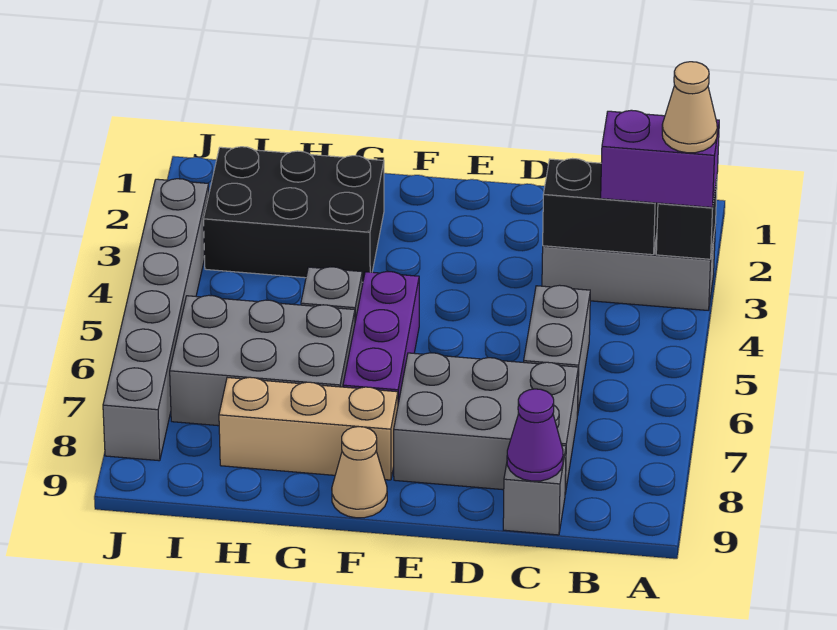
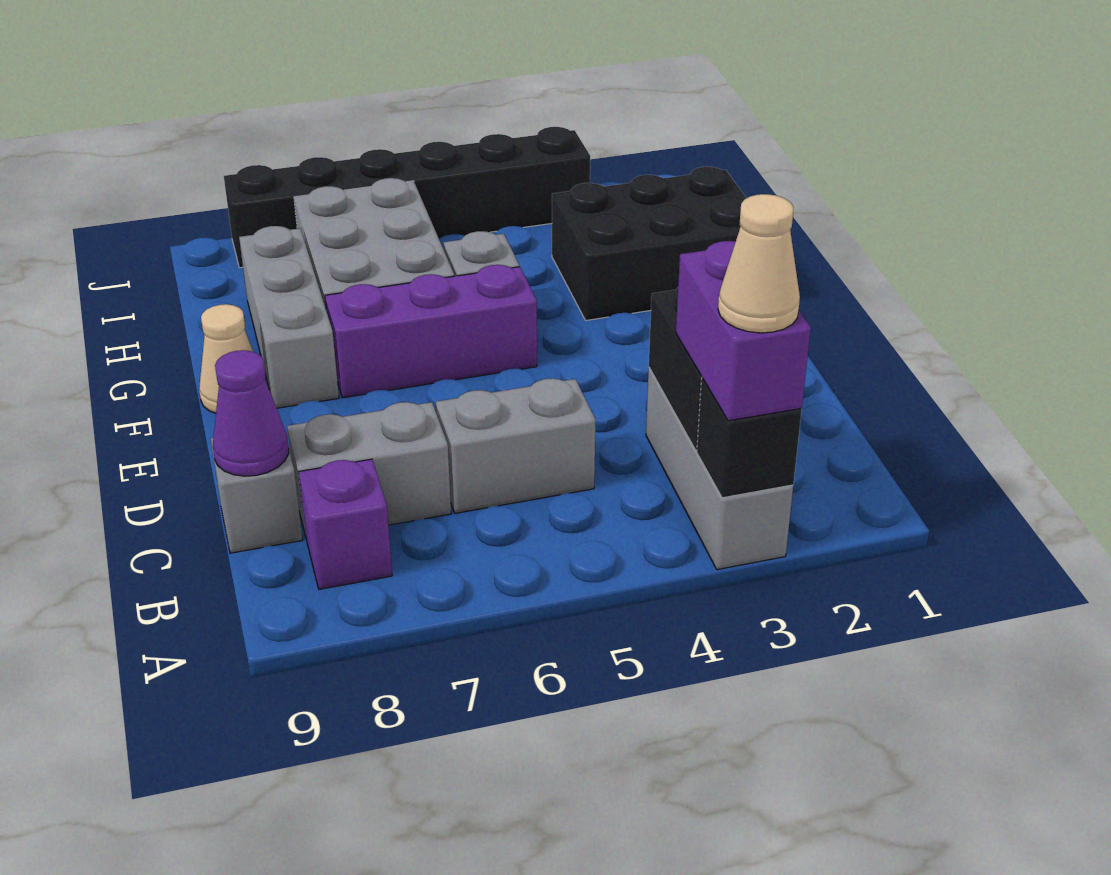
none -> purple brick B8 level 1
grey brick C7:E8 level 1 -> grey brick C7:C8 level 1
tan brick F8:H8 level 1 -> grey brick F8:H8 level 1
black brick G2:I3 level 1 -> black brick G1:H3 level 1
grey brick J3:J8 level 1 -> black brick J3:J8 level 1

